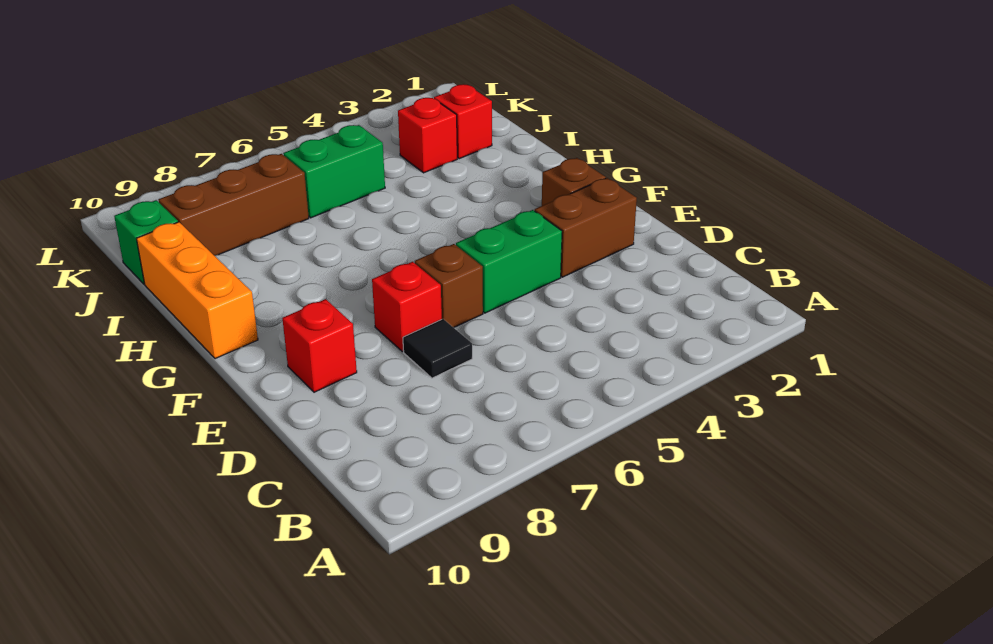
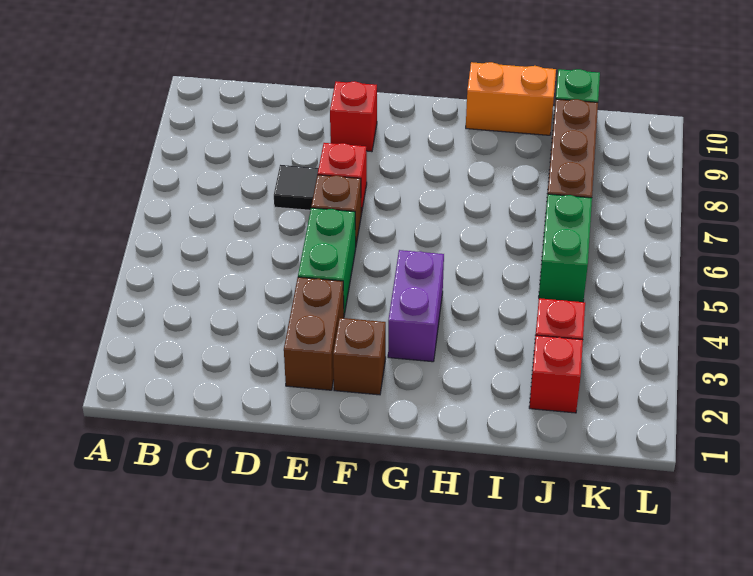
none -> purple brick G3:G4 level 1
orange brick G10:I10 level 1 -> orange brick H10:I10 level 1

